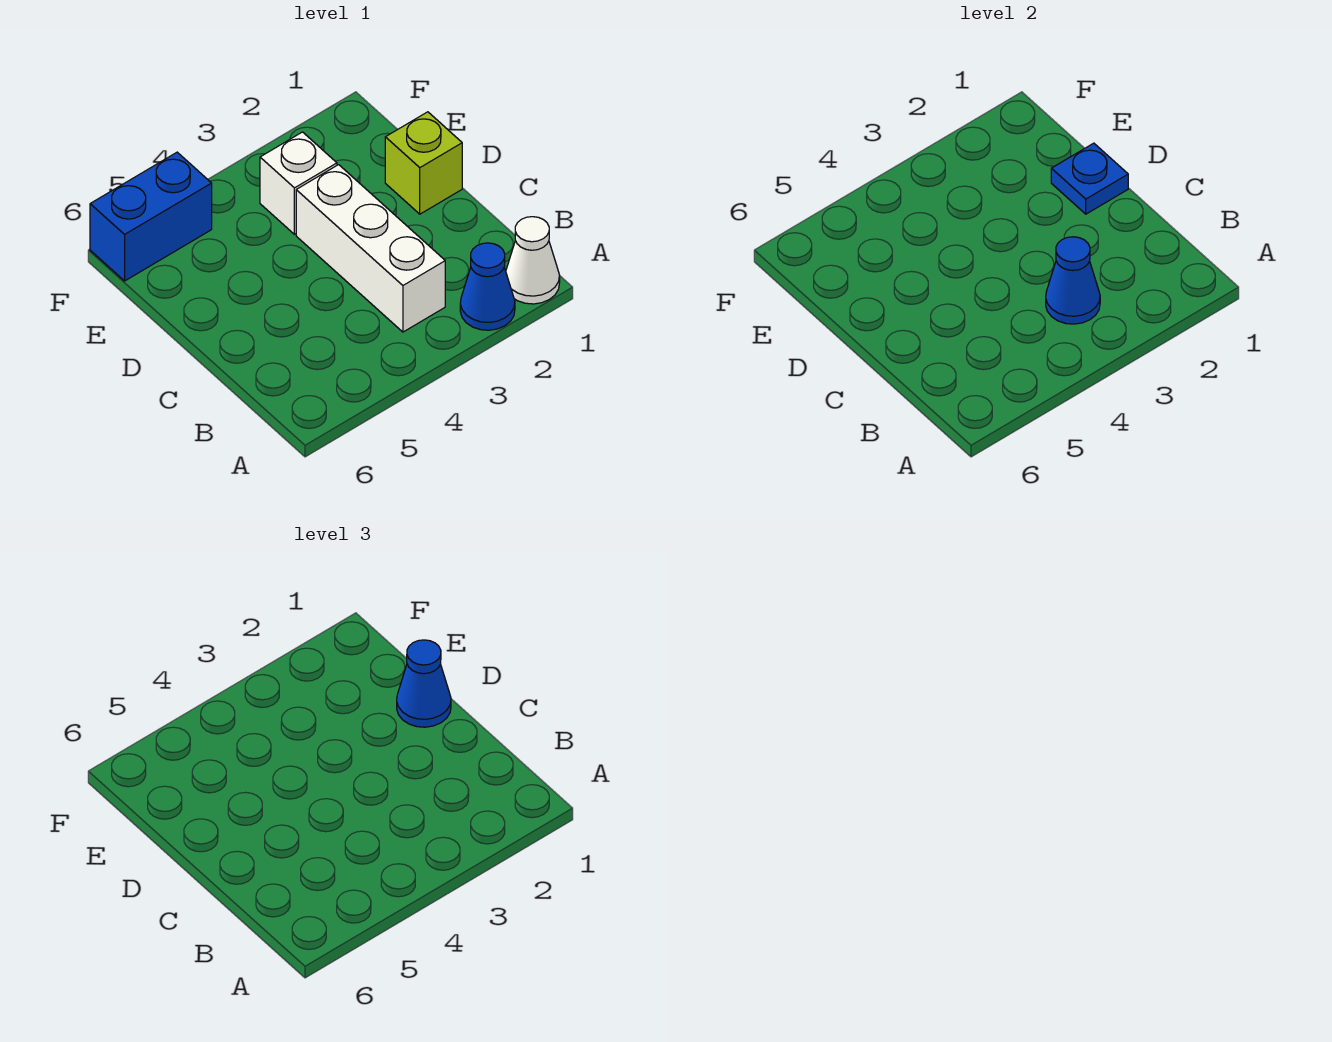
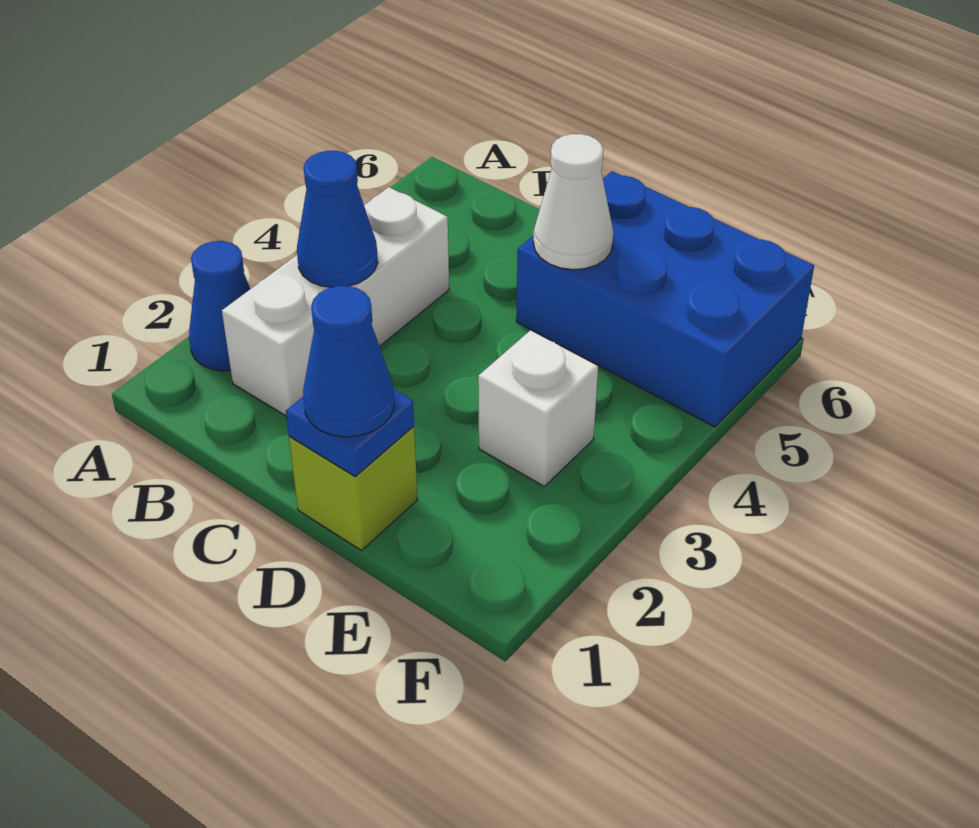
white cone A1 level 1 -> white cone D5 level 2
white brick B3:D3 level 1 -> white brick B2:B4 level 1
blue brick F5:F6 level 1 -> blue brick D5:F6 level 1

